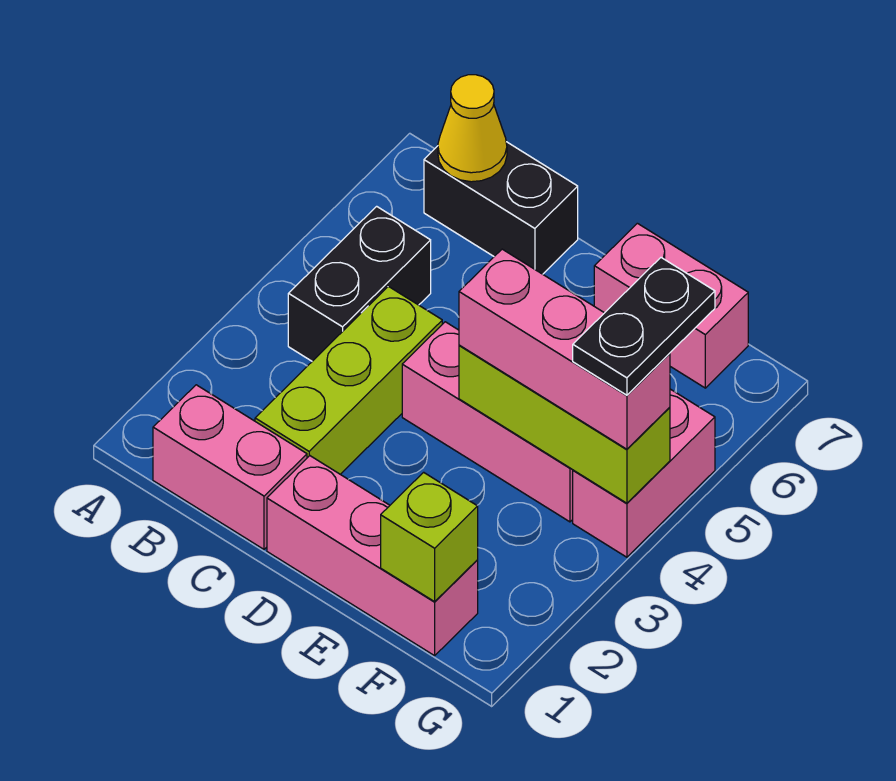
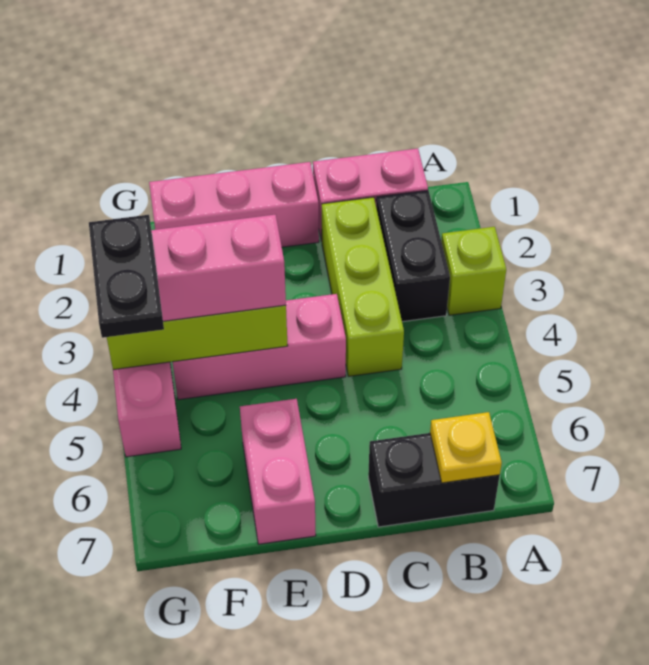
black brick B4:B5 level 1 -> black brick B2:B3 level 1
yellow cone B7 level 2 -> yellow plate B7 level 2
pink brick E7:F7 level 1 -> pink brick E6:E7 level 1
lime brick F1 level 2 -> lime brick A3 level 1

